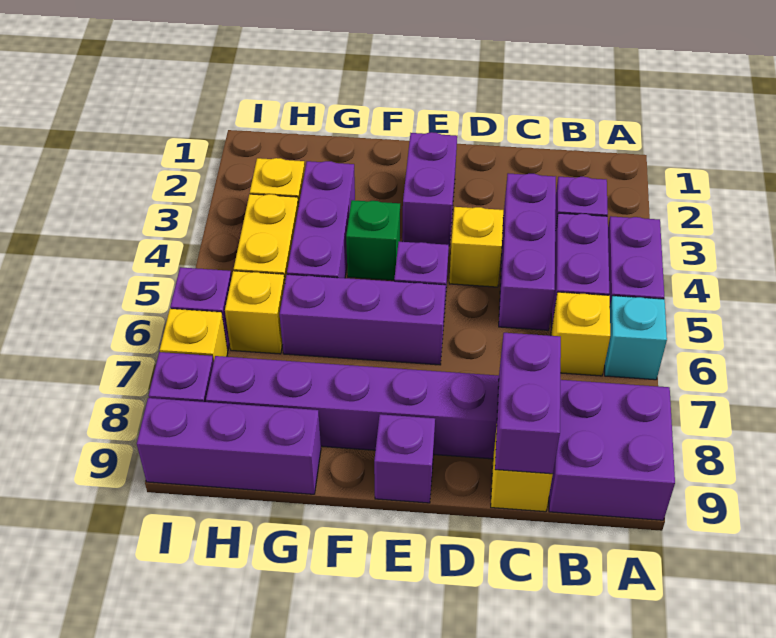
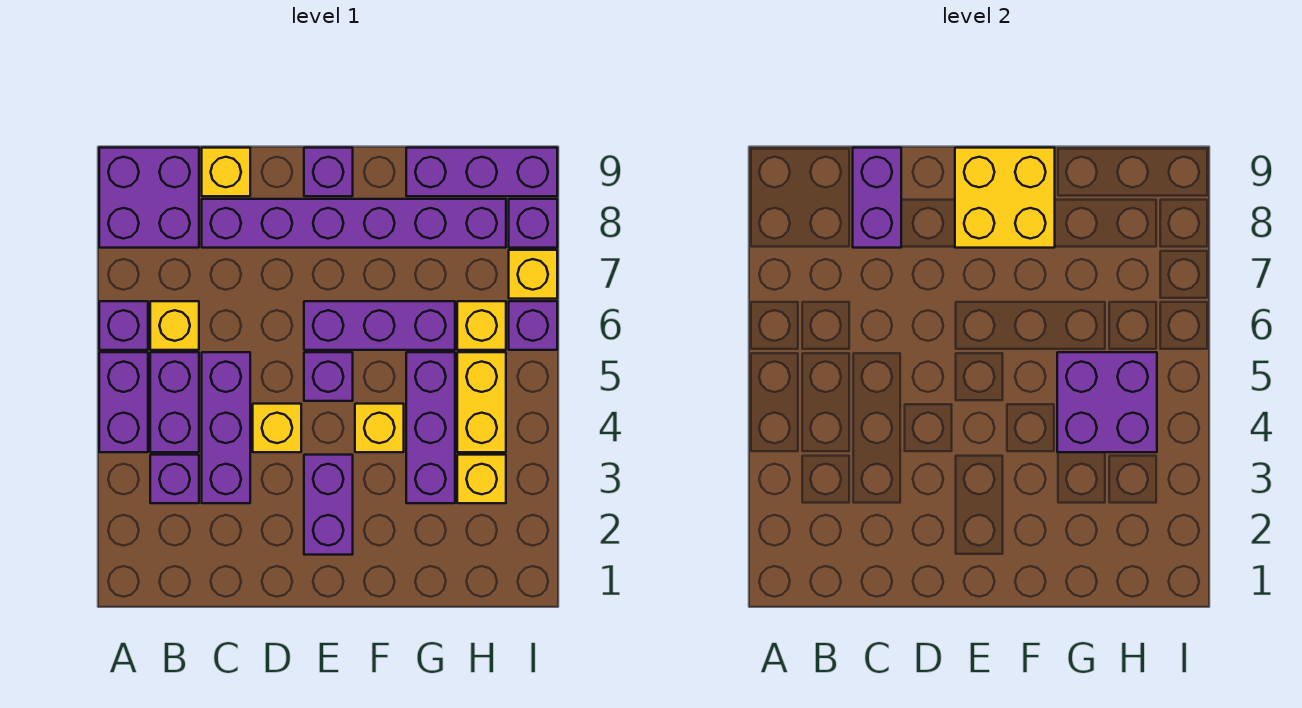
cyan brick A6 level 1 -> purple brick A6 level 1
none -> yellow brick E8:F9 level 2
green brick F4 level 1 -> yellow brick F4 level 1
none -> purple brick G4:H5 level 2

